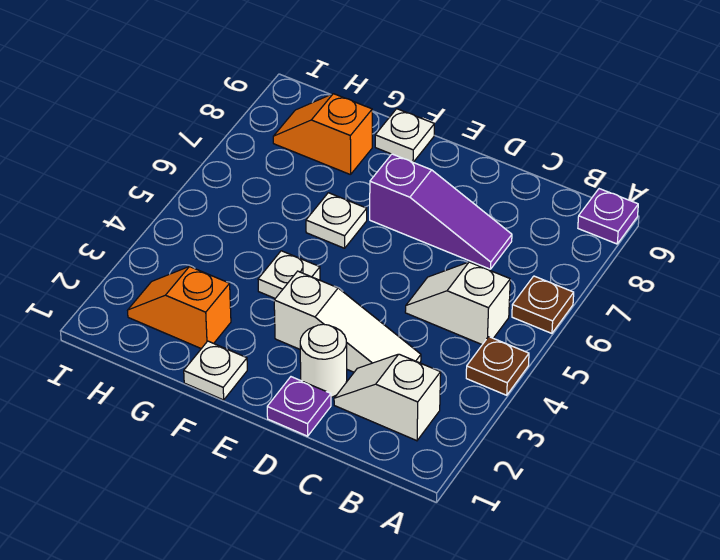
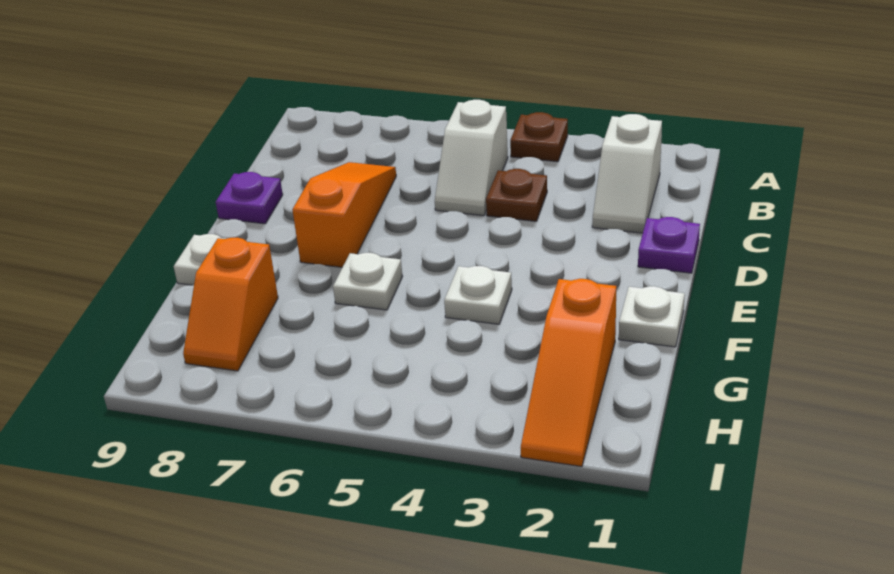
brown plate A6 level 1 -> brown plate C4 level 1
purple plate A9 level 1 -> purple plate D9 level 1
white slope C3:E3 level 1 top E -> none
purple slope C7:E7 level 1 top E -> orange slope C7:E7 level 1 top E
white round brick D2 level 1 -> none
orange slope G2:H2 level 1 top G -> orange slope G2:I2 level 1 top G

